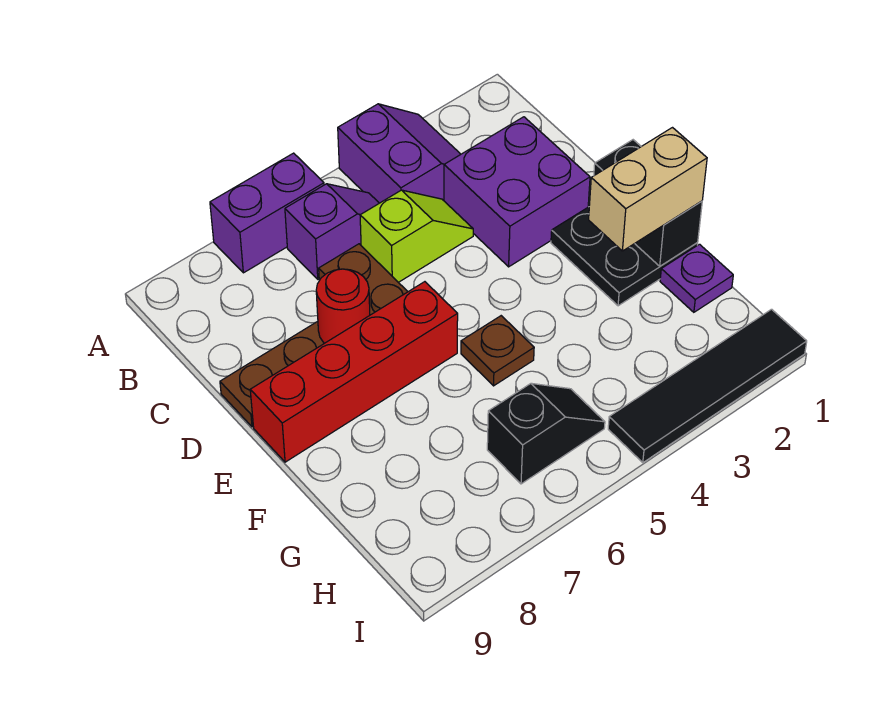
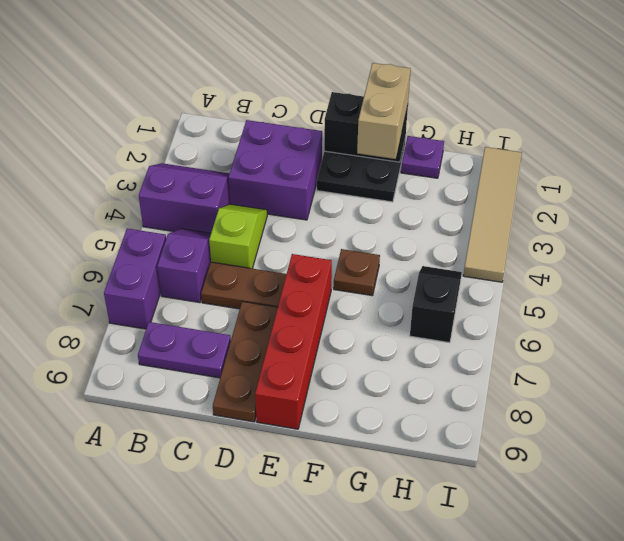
none -> purple plate B8:C8 level 1
red round brick D7 level 2 -> none
black tile I1:I4 level 1 -> tan tile I1:I4 level 1

